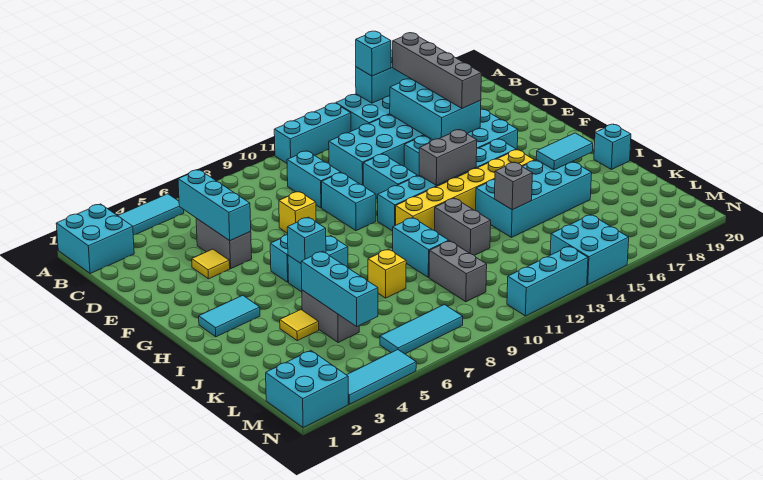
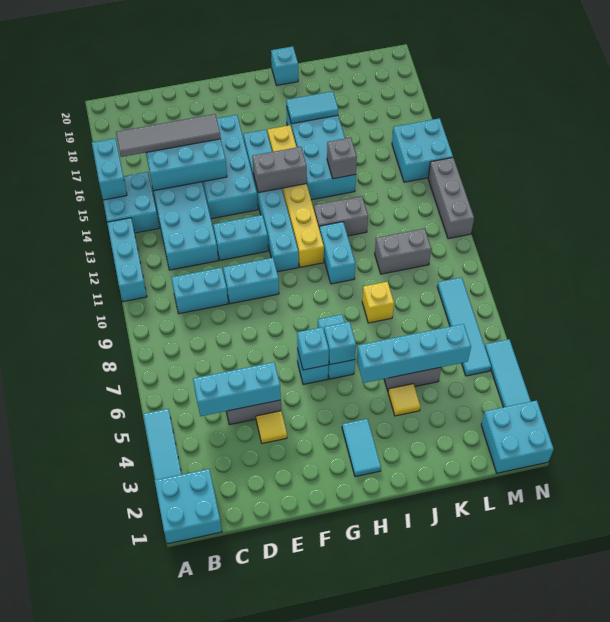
cyan brick A15 level 3 -> cyan brick G6 level 2
grey brick B16:E16 level 3 -> grey tile B16:E16 level 3
yellow brick E8 level 1 -> none
grey brick G13:G14 level 2 -> grey brick G14:H14 level 2
cyan brick I10:J10 level 1 -> cyan brick I10:I11 level 1
cyan tile I17:I18 level 2 -> cyan tile I17:J17 level 2
cyan brick J5:L5 level 2 -> cyan brick I5:L5 level 2
cyan tile M6:M8 level 1 -> cyan tile M5:M8 level 1
cyan brick N11:N13 level 1 -> grey brick N11:N13 level 1

